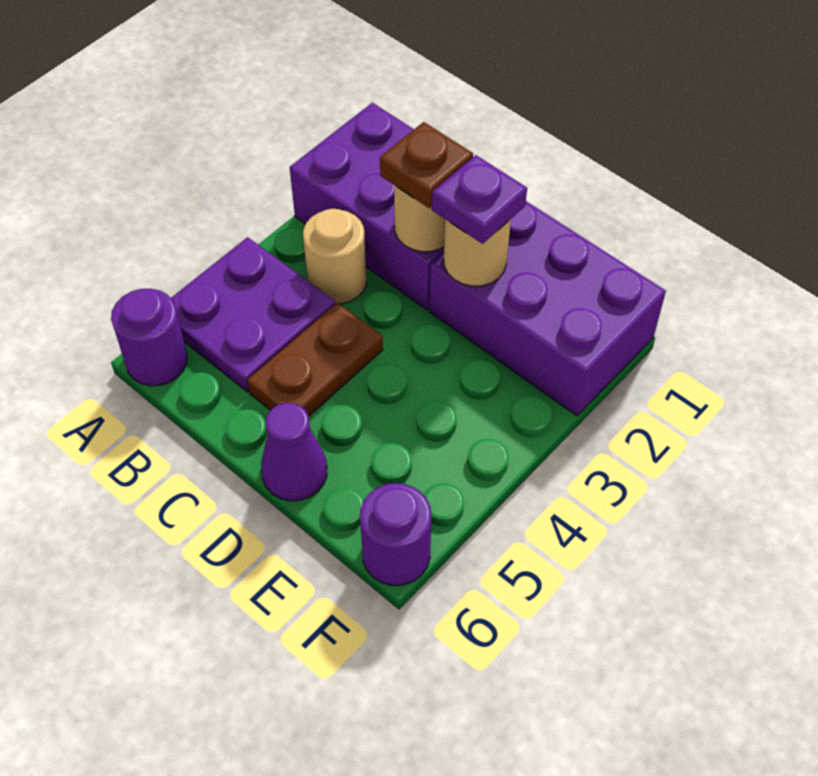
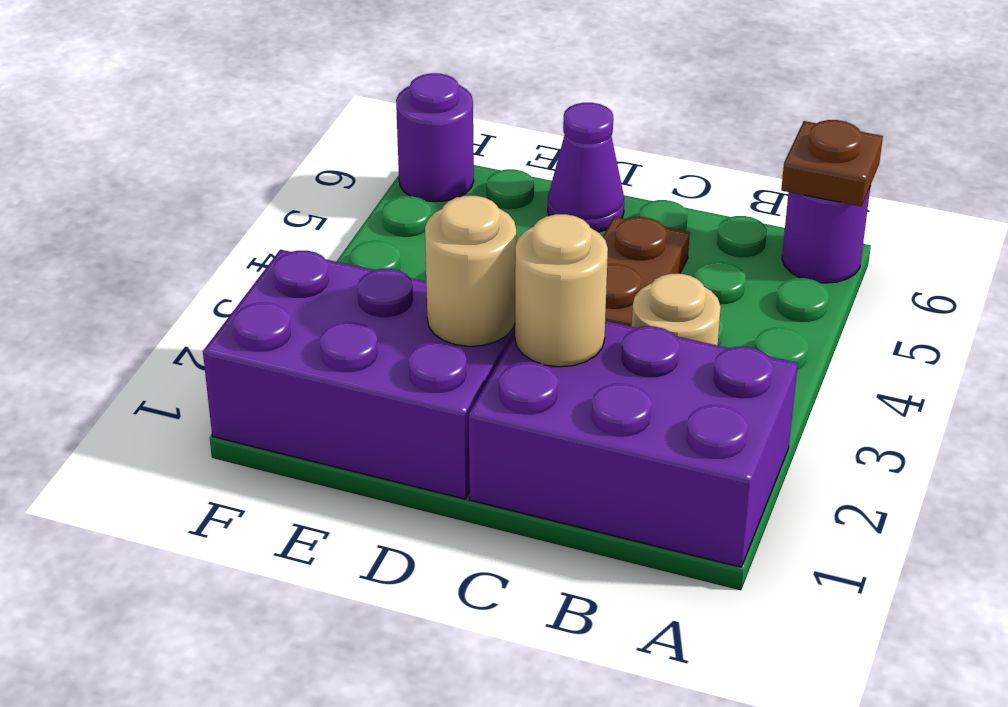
purple plate A4:B5 level 1 -> none
brown plate C2 level 3 -> brown plate A6 level 2
purple plate D2 level 3 -> none

